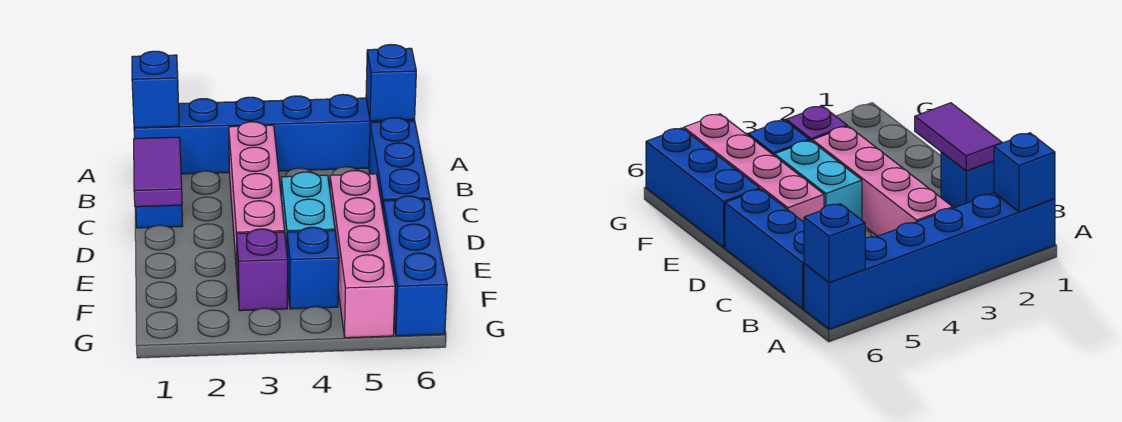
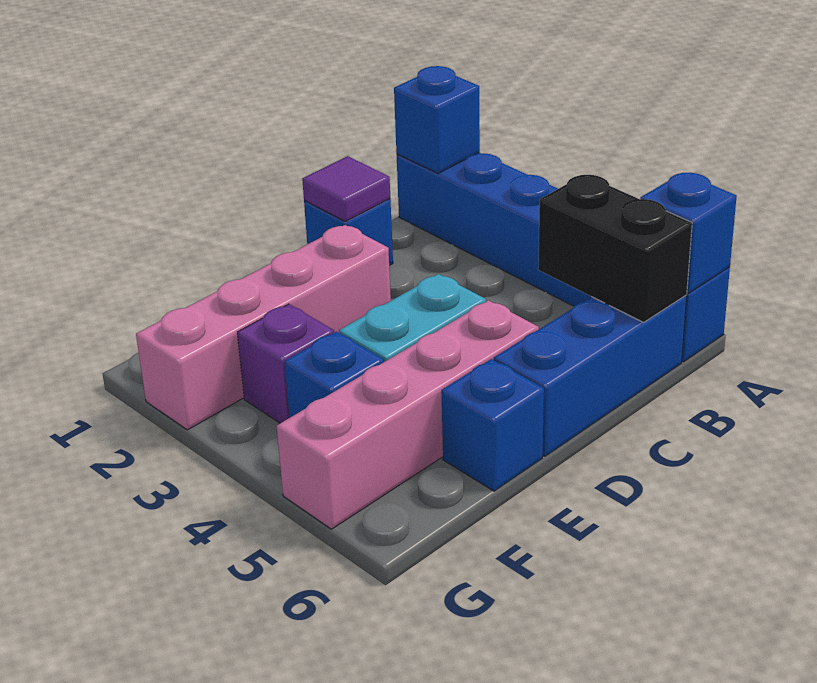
pink brick B3:E3 level 1 -> pink brick D2:G2 level 1
none -> black brick B5:B6 level 2
purple tile C1:D1 level 2 -> purple tile C1 level 2
blue brick E6:G6 level 1 -> blue brick E6 level 1

